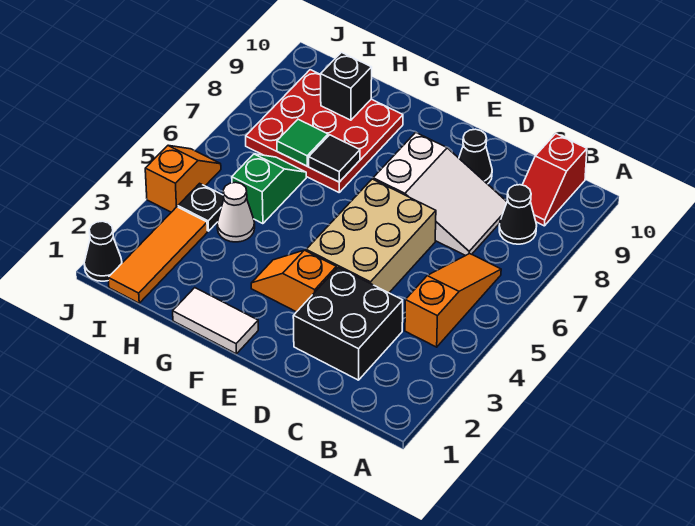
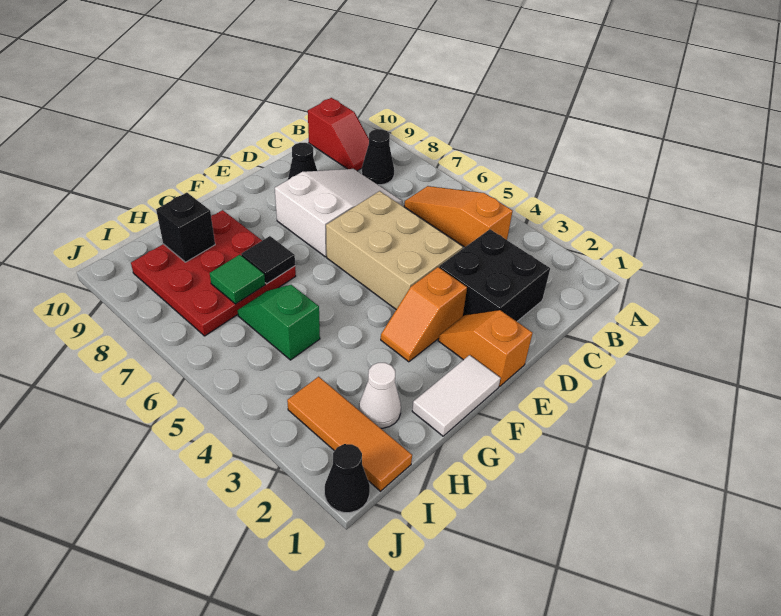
white cone H4 level 1 -> white cone H2 level 1
black plate I4 level 1 -> none
orange slope J4:J5 level 1 top 4 -> orange slope E1:E2 level 1 top 1

